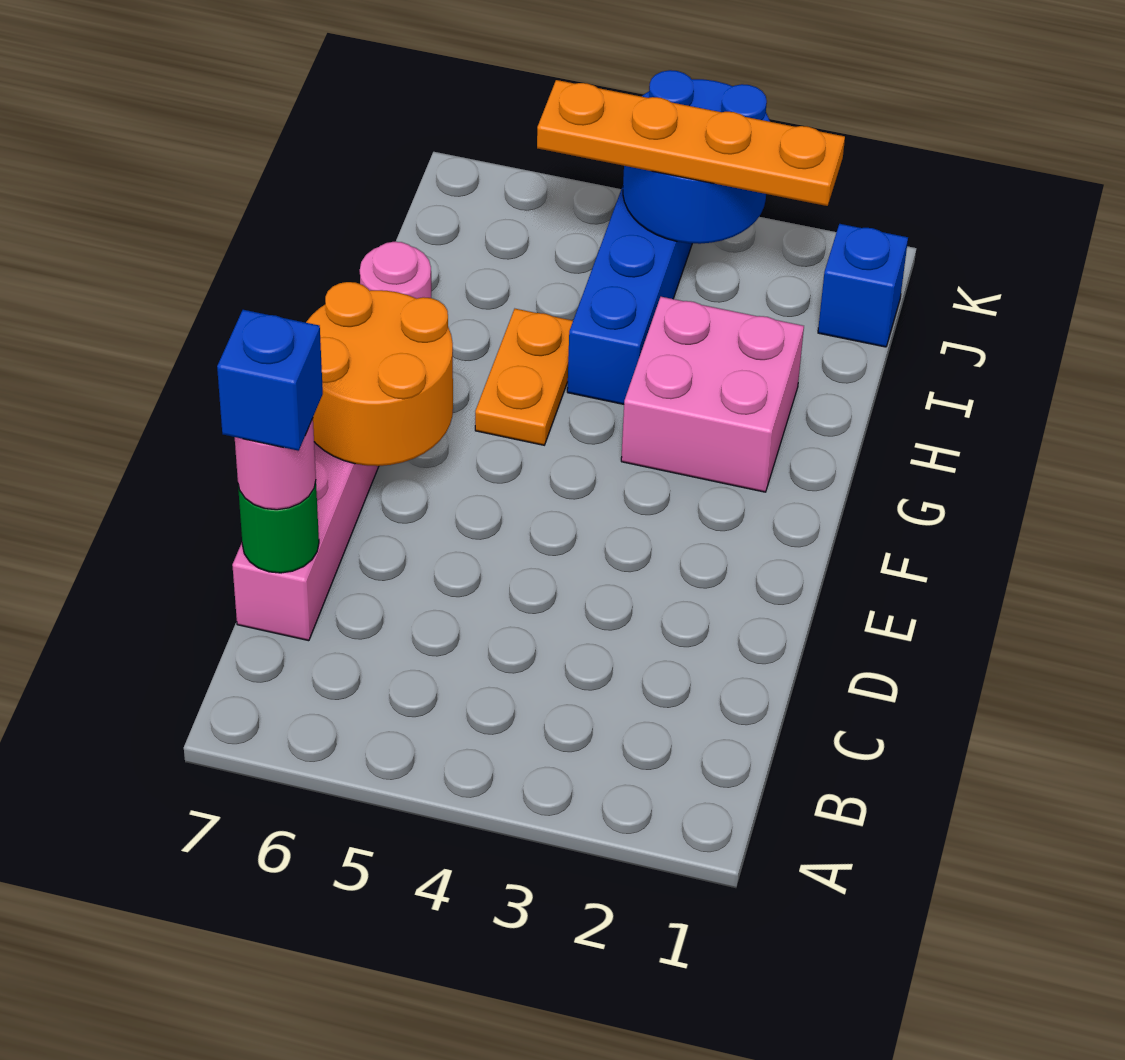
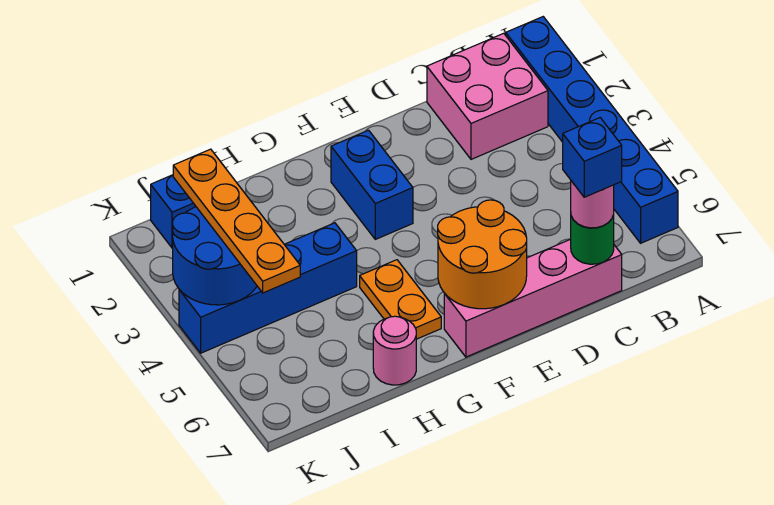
none -> blue brick A1:A6 level 1
none -> blue brick F2:F3 level 1
pink brick G2:H3 level 1 -> pink brick B1:C2 level 1
orange plate G5:H5 level 1 -> orange plate G5:G6 level 1

